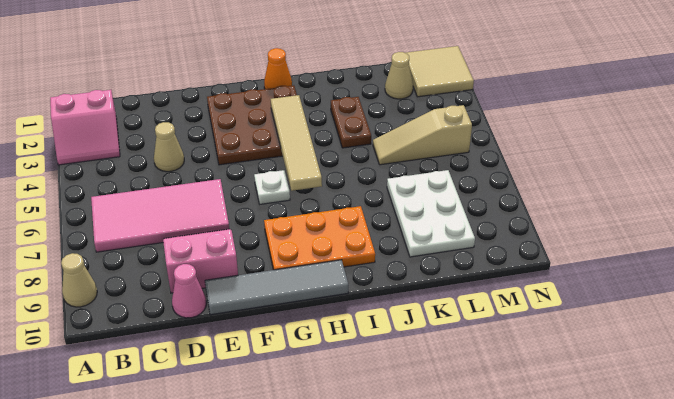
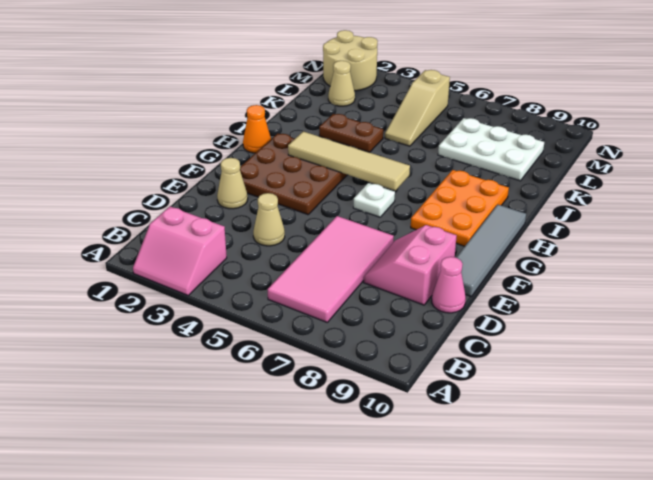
pink slope A2:B3 level 1 top 2 -> pink slope A2:B3 level 1 top B
tan cone A9 level 1 -> tan cone E2 level 1
tan tile M1:N2 level 1 -> tan round brick M1:N2 level 1

